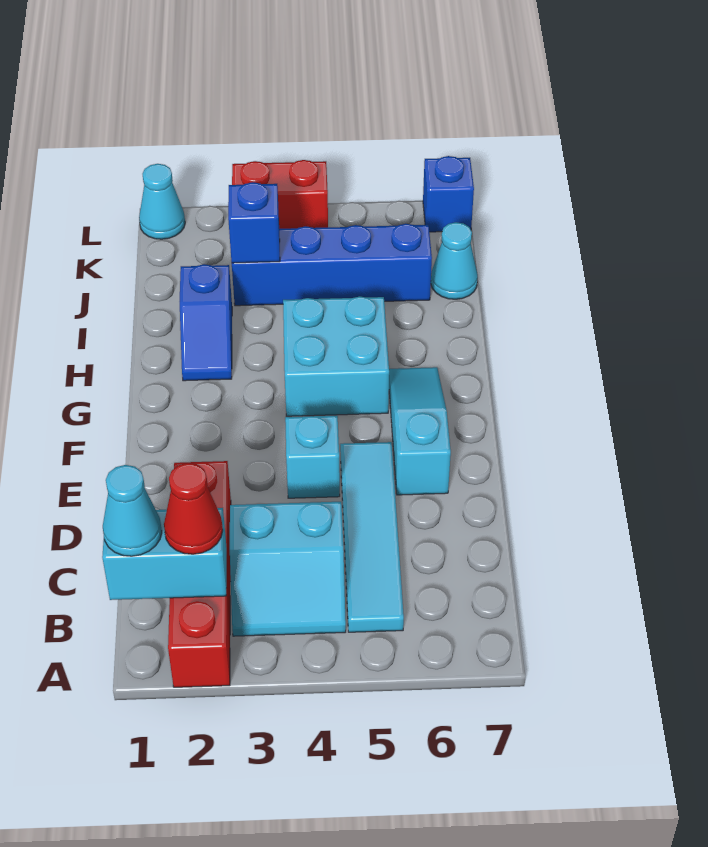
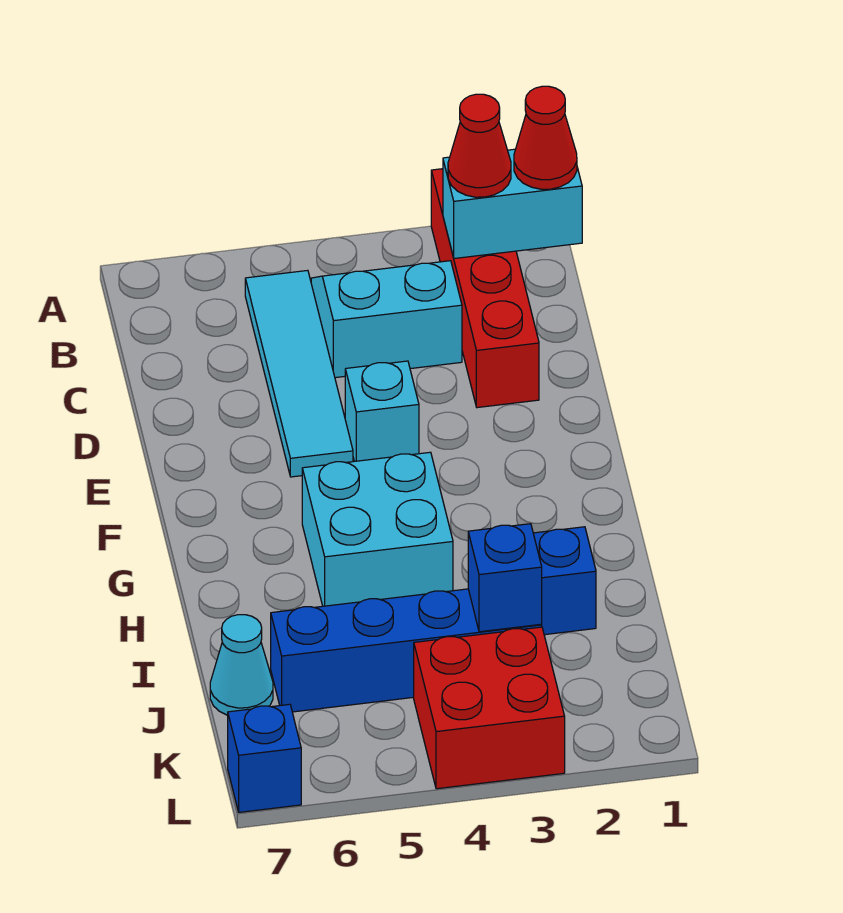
cyan cone B1 level 3 -> red cone B1 level 3
cyan slope E6:G6 level 1 top E -> none
cyan cone L1 level 1 -> none
red brick L3:L4 level 1 -> red brick K3:L4 level 1

